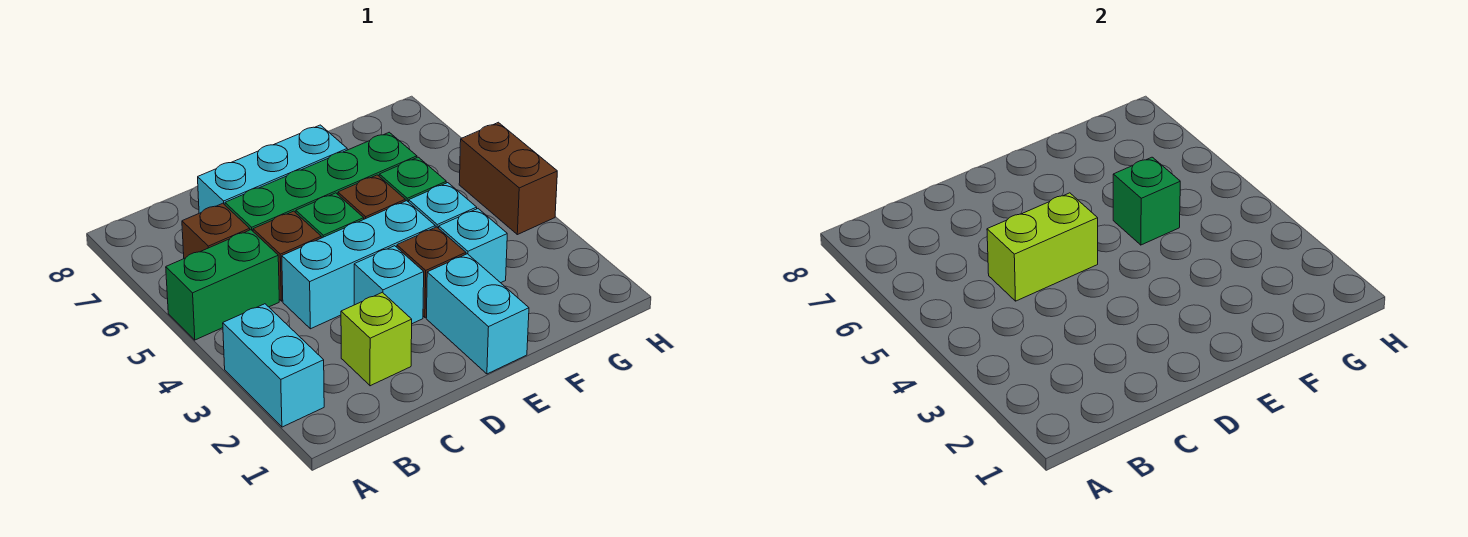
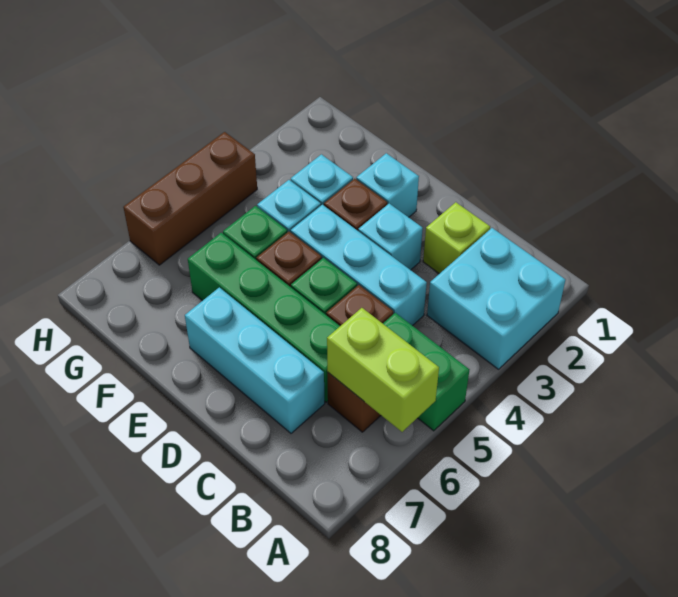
cyan brick A2:A3 level 1 -> cyan brick A2:B3 level 1
lime brick C5:D5 level 2 -> lime brick A6:B6 level 2
cyan brick E1:E2 level 1 -> cyan brick E2 level 1
green brick F5 level 2 -> none
brown brick H4:H5 level 1 -> brown brick H4:H6 level 1

